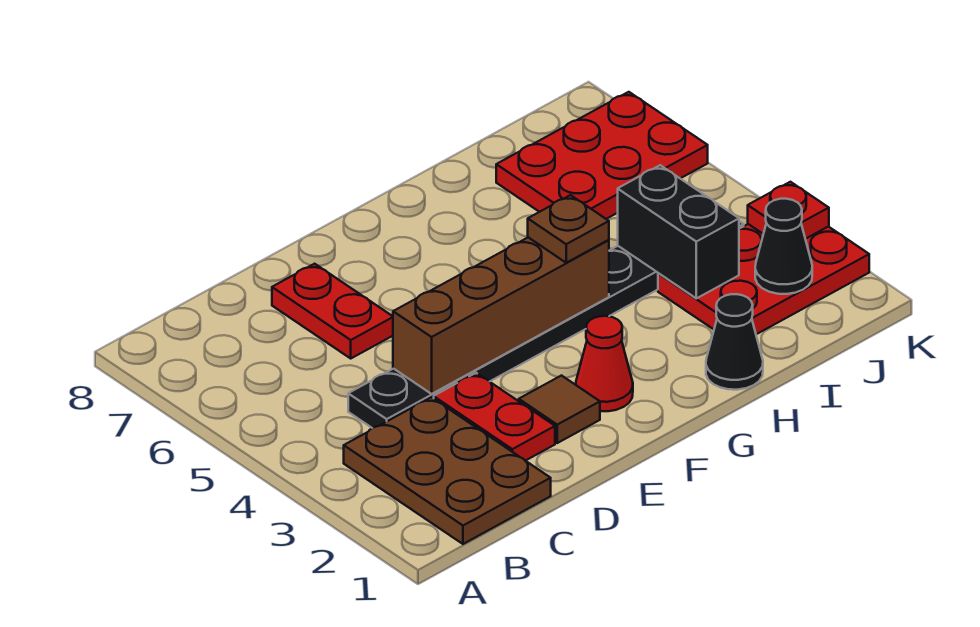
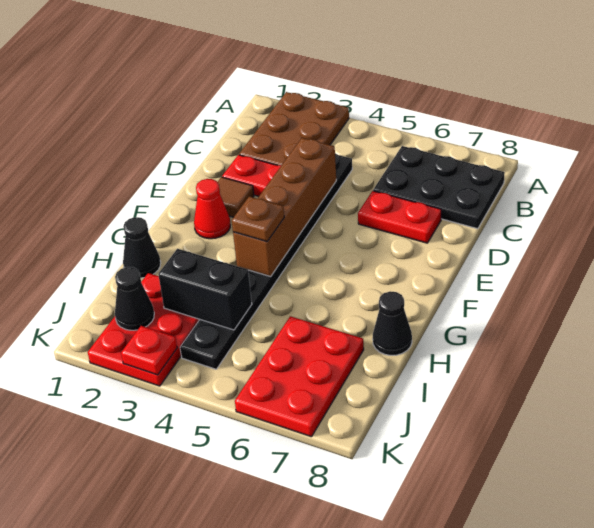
brown plate B1:C3 level 1 -> brown plate A2:C3 level 1
none -> black plate B6:C8 level 1
none -> black cone H8 level 1

